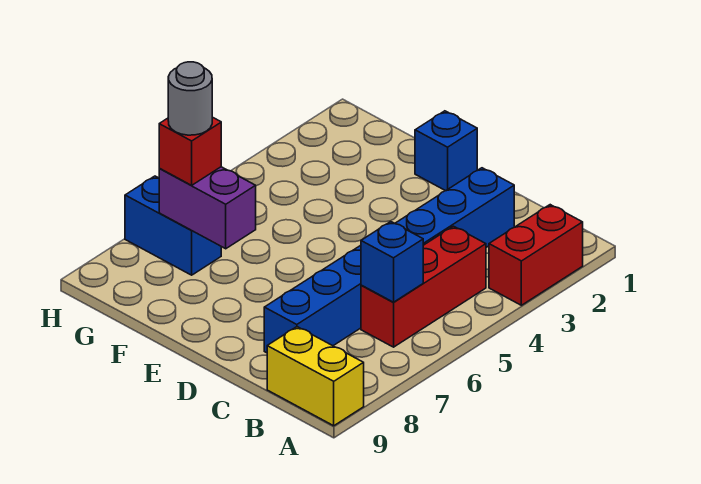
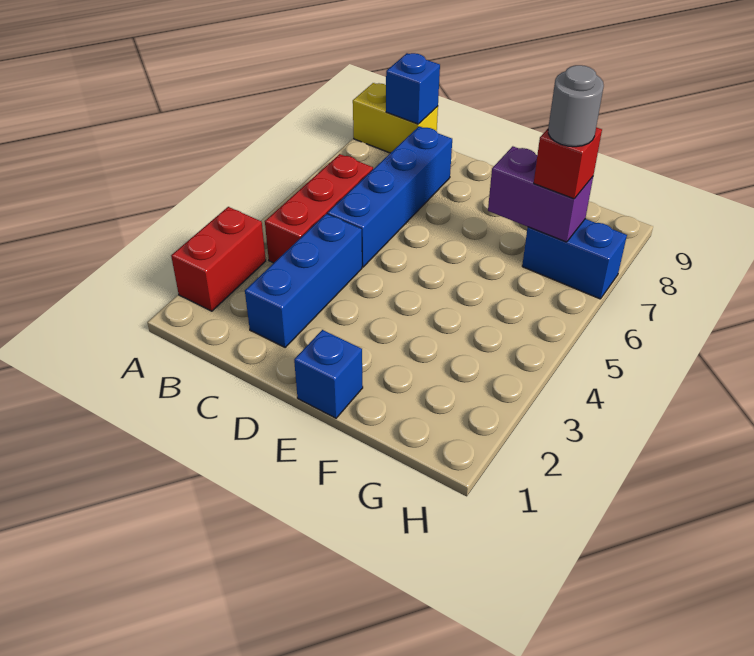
blue brick B6 level 2 -> blue brick B9 level 2

